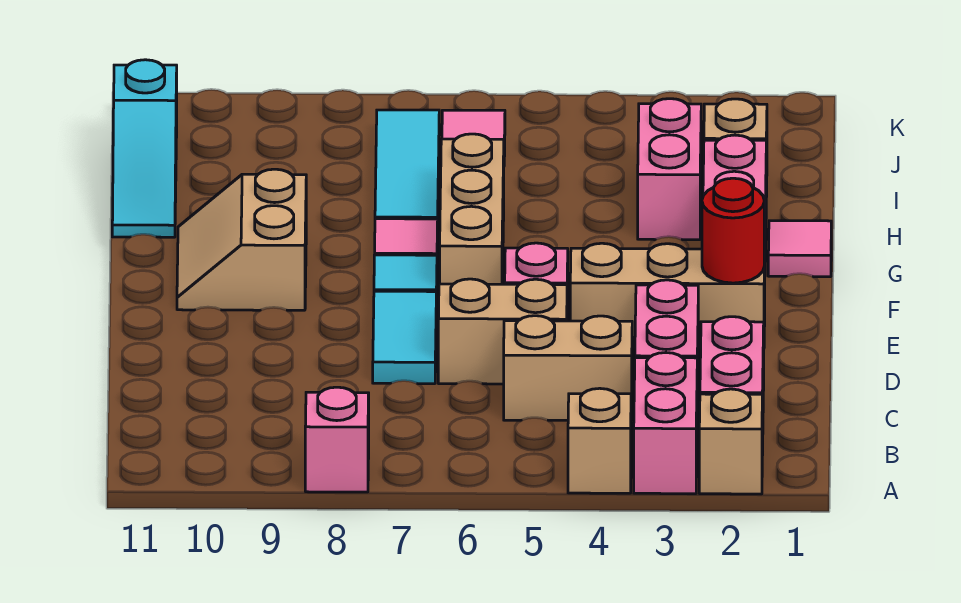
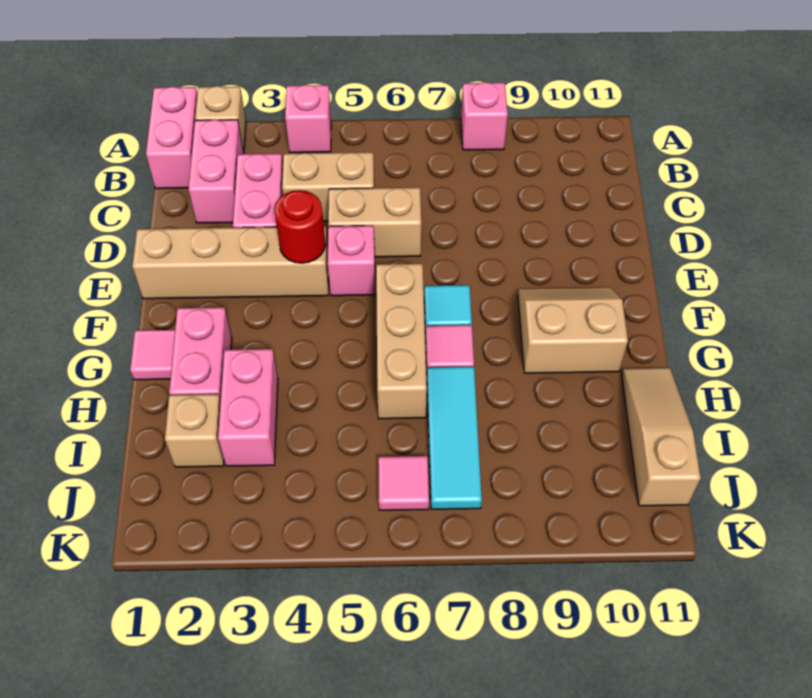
pink brick A3:B3 level 1 -> pink brick A1:B1 level 1
tan brick A4 level 1 -> pink brick A4 level 1
cyan tile D7:E7 level 1 -> none
tan brick E2:E4 level 1 -> tan brick E1:E4 level 1
red round brick E2 level 2 -> red round brick E4 level 2
tan slope F9:G10 level 1 top 9 -> tan slope F9:G10 level 1 top G
cyan slope H11:J11 level 1 top J -> tan slope H11:J11 level 1 top J

